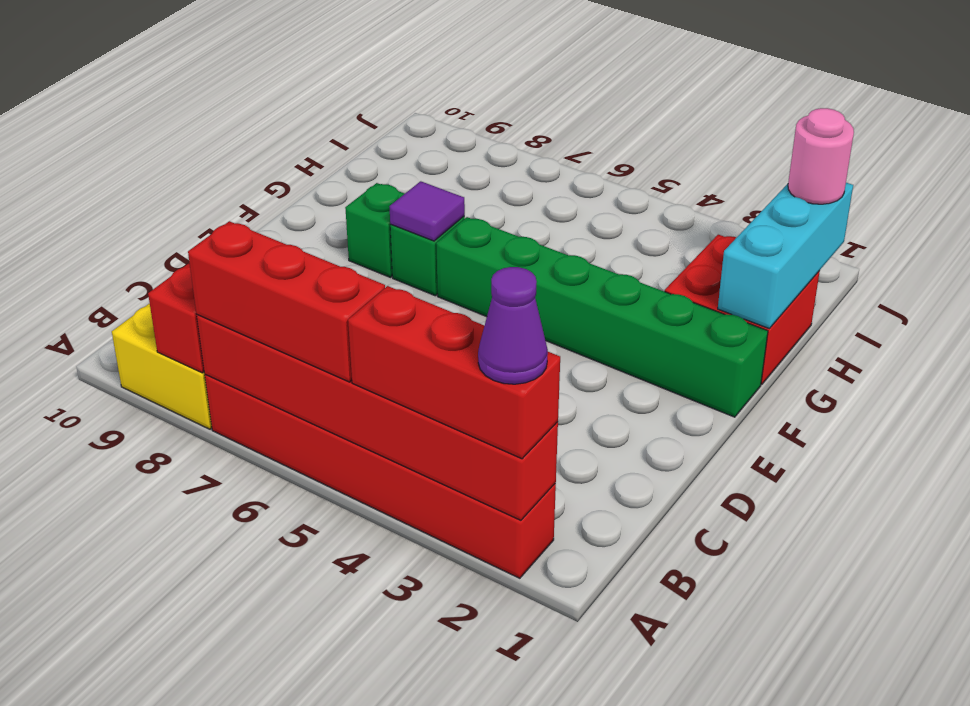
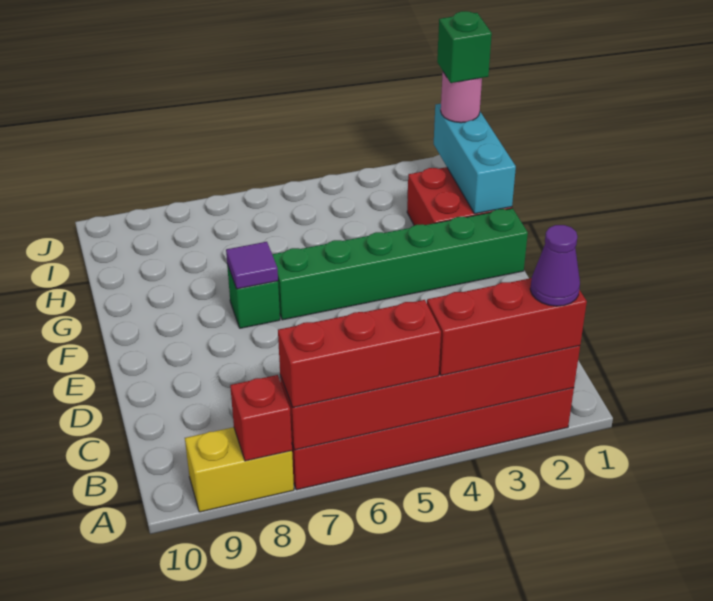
green brick F8 level 1 -> green brick I1 level 4

